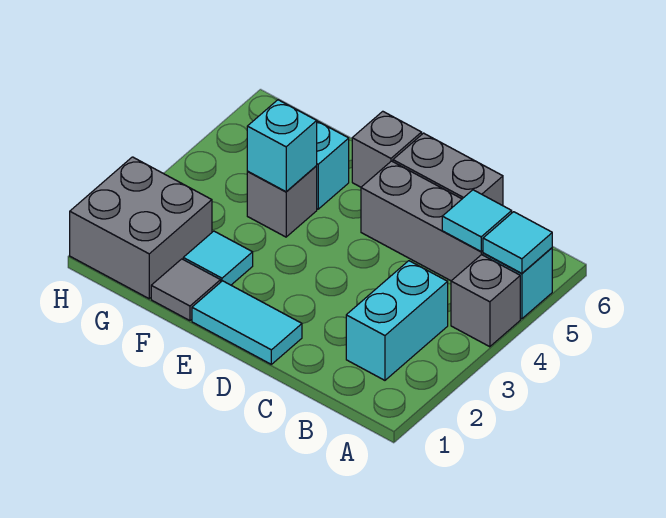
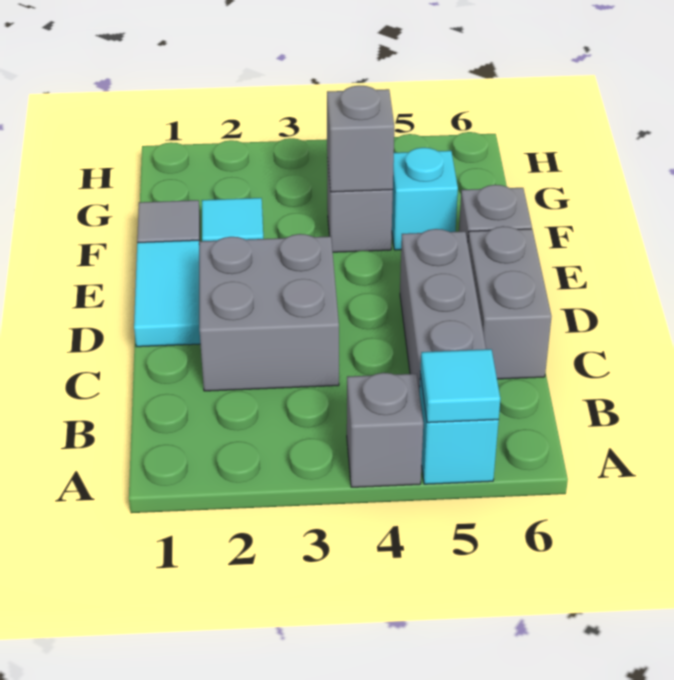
cyan brick B2:B3 level 1 -> none
cyan tile B5 level 2 -> none
cyan brick F4 level 2 -> grey brick F4 level 2
grey brick G1:H2 level 1 -> grey brick C2:D3 level 1

